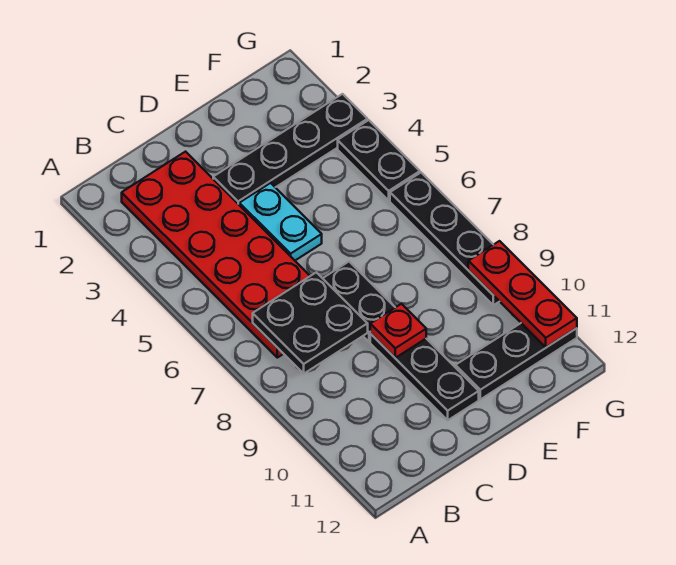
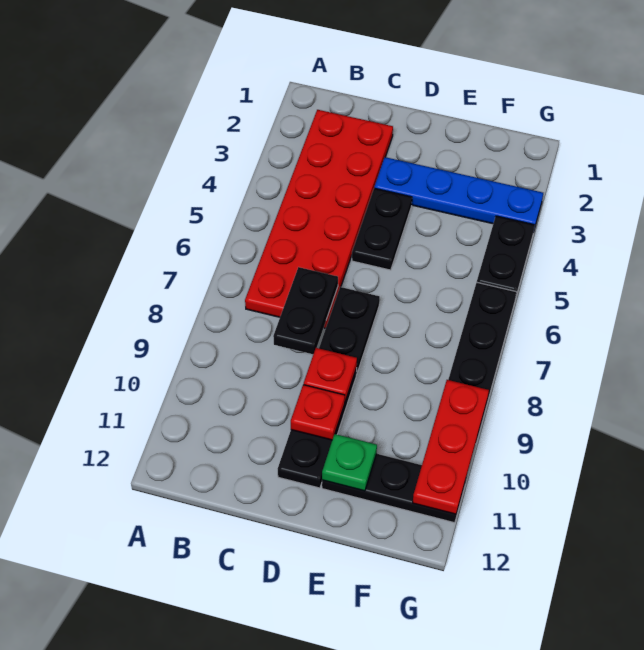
black plate B7:C8 level 2 -> black plate C7:C8 level 2
black plate D3:G3 level 1 -> blue plate D3:G3 level 1
cyan plate D4:D5 level 1 -> black plate D4:D5 level 1
none -> red plate D10 level 2
none -> green plate E11 level 2

